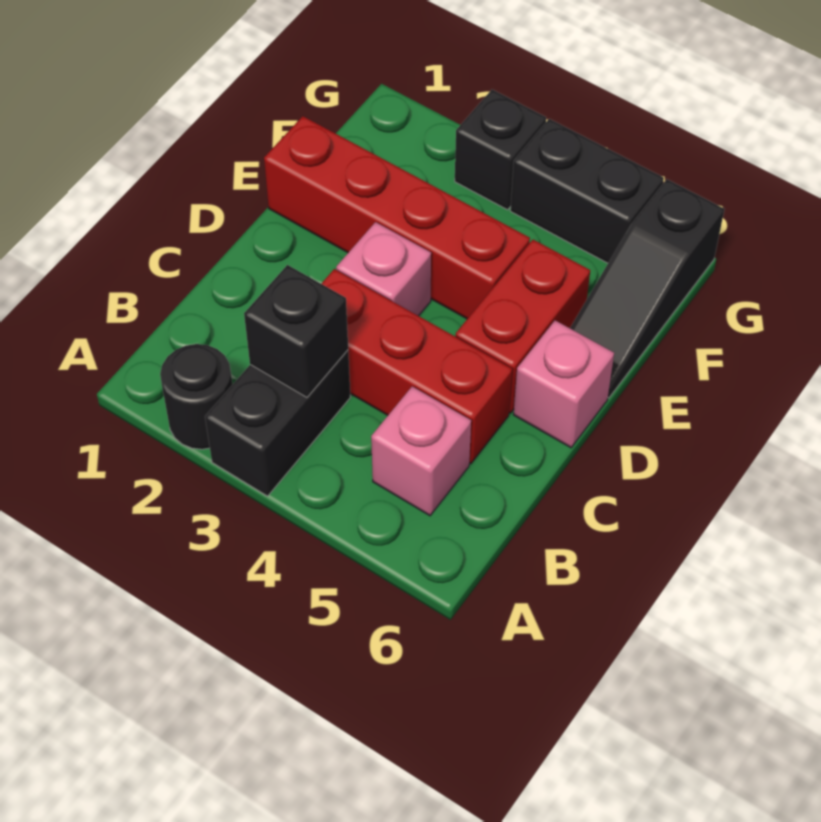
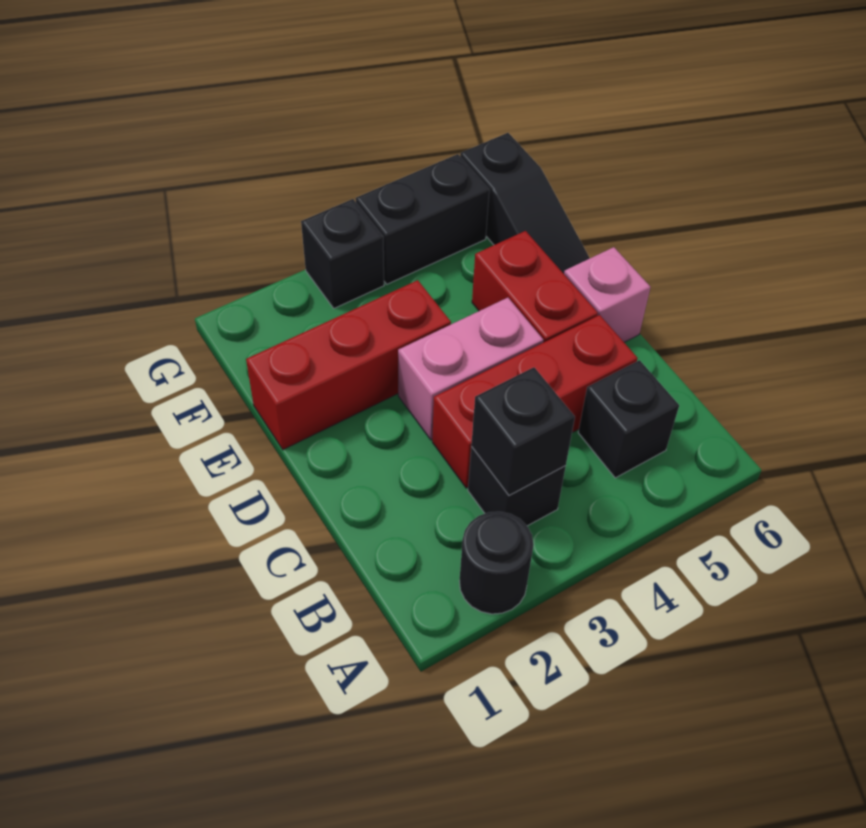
black brick A3:B3 level 1 -> black brick B3 level 1
pink brick B5 level 1 -> black brick B5 level 1
pink brick D3 level 1 -> pink brick D3:D4 level 1
red brick E1:E4 level 1 -> red brick E1:E3 level 1

